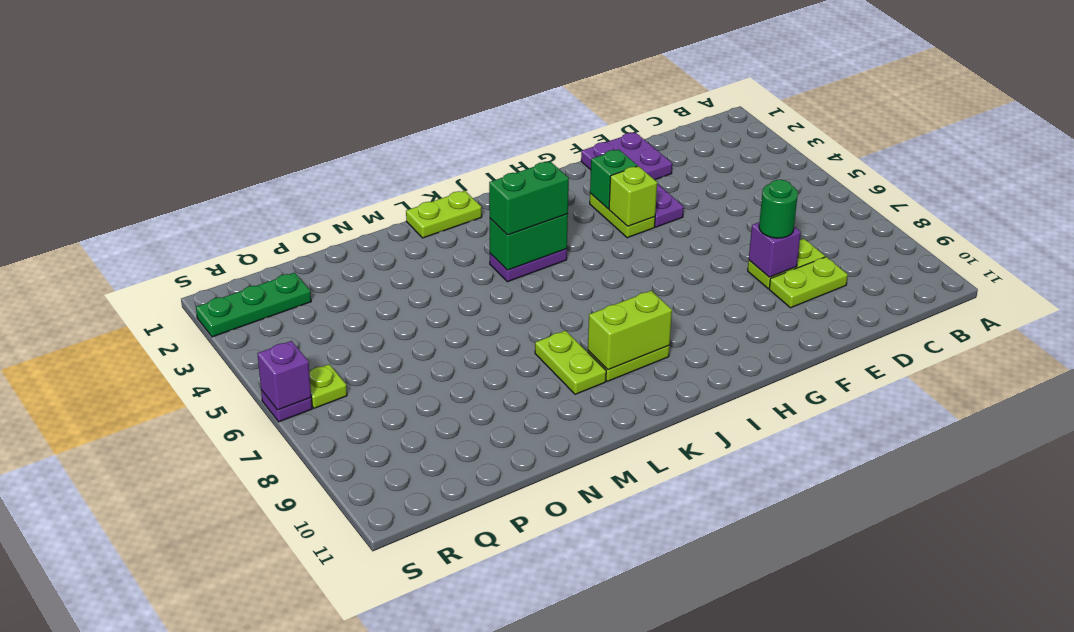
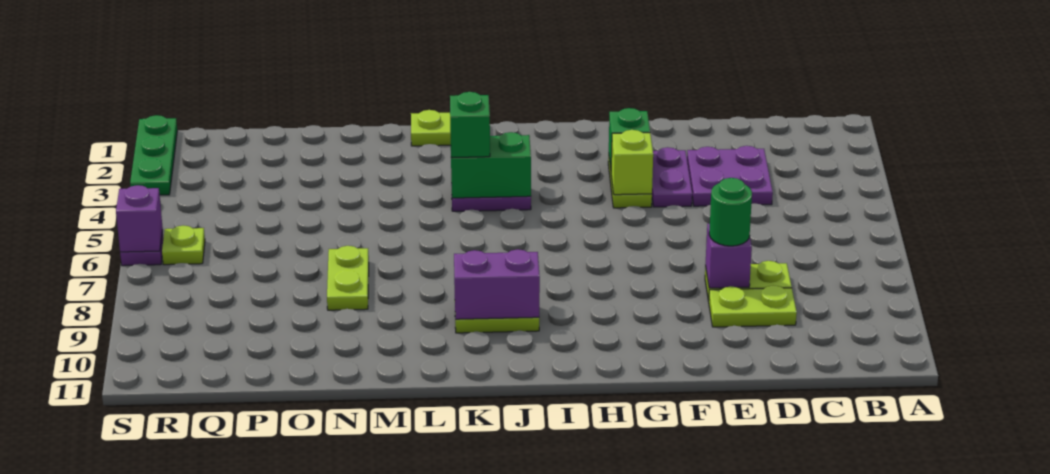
purple plate E1:F2 level 1 -> purple plate D3:E4 level 1
green brick J4:K4 level 3 -> green brick K4 level 3
lime brick J9:K9 level 2 -> purple brick J9:K9 level 2
lime plate L8:L9 level 1 -> lime plate N7:N8 level 1
green plate Q2:S2 level 1 -> green plate S1:S3 level 1

